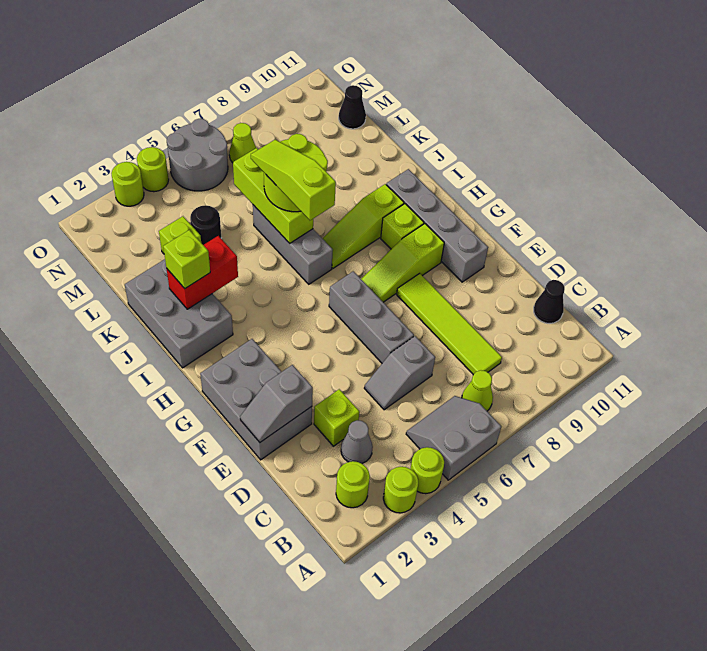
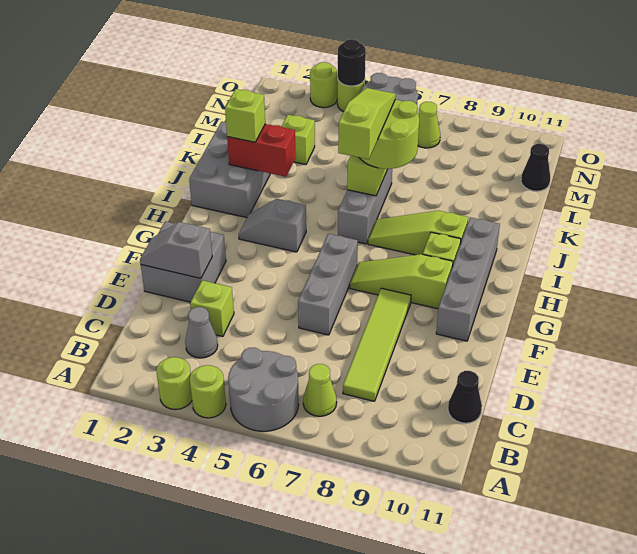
grey slope A5:B6 level 1 top A -> grey round brick A5:B6 level 1
lime round brick B2 level 1 -> none
grey slope D5:D6 level 1 top 6 -> grey slope H3:H4 level 1 top 4
grey brick E1:G2 level 1 -> grey brick E1:F2 level 1
black round brick L4 level 1 -> black round brick O4 level 2

